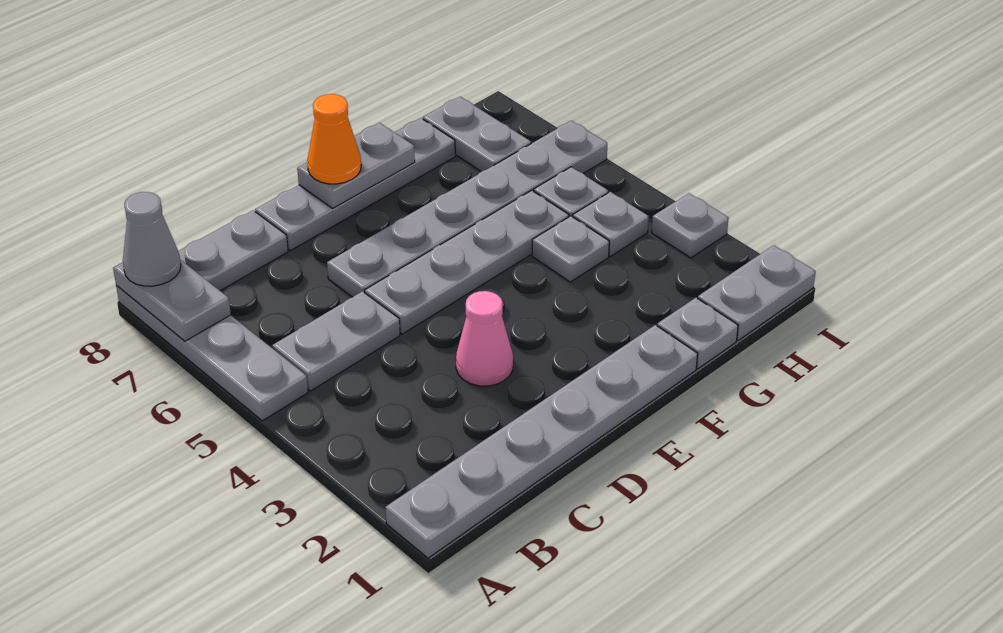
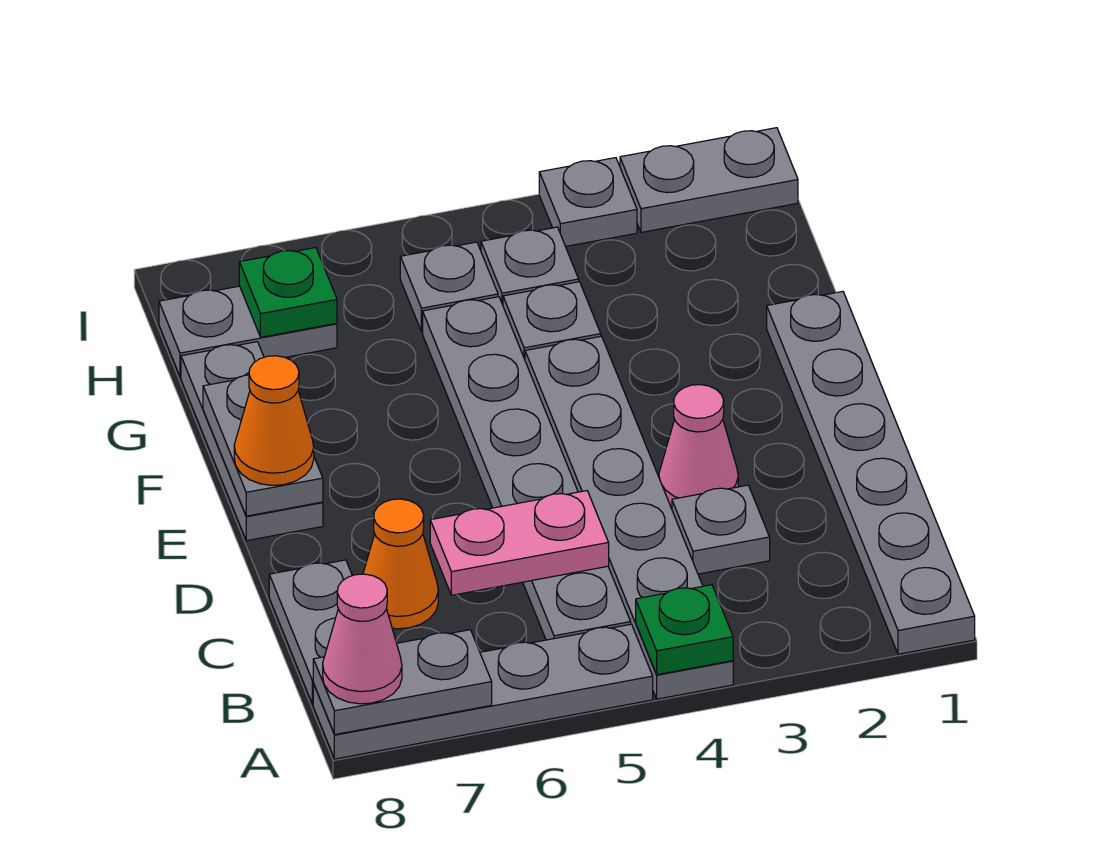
none -> green plate A4 level 2
grey cone A8 level 3 -> pink cone A8 level 3
none -> pink plate C5:C6 level 2
none -> orange cone C7 level 1
grey plate D6:I6 level 1 -> grey plate A4:F4 level 1
grey plate D8:G8 level 1 -> grey plate E8:G8 level 1
grey plate G1 level 1 -> grey plate C3 level 1
grey plate H1:I1 level 1 -> grey plate I1:I2 level 1
none -> green plate H7 level 2

